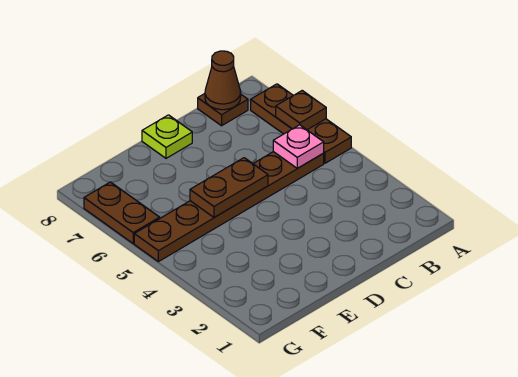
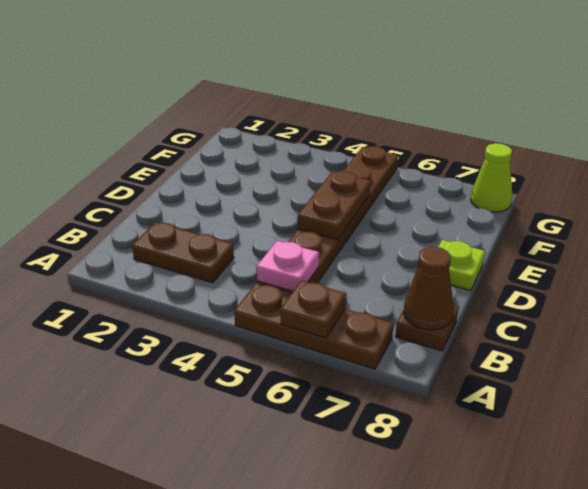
brown plate G6:G7 level 1 -> brown plate B2:B3 level 1
none -> lime cone G8 level 1

